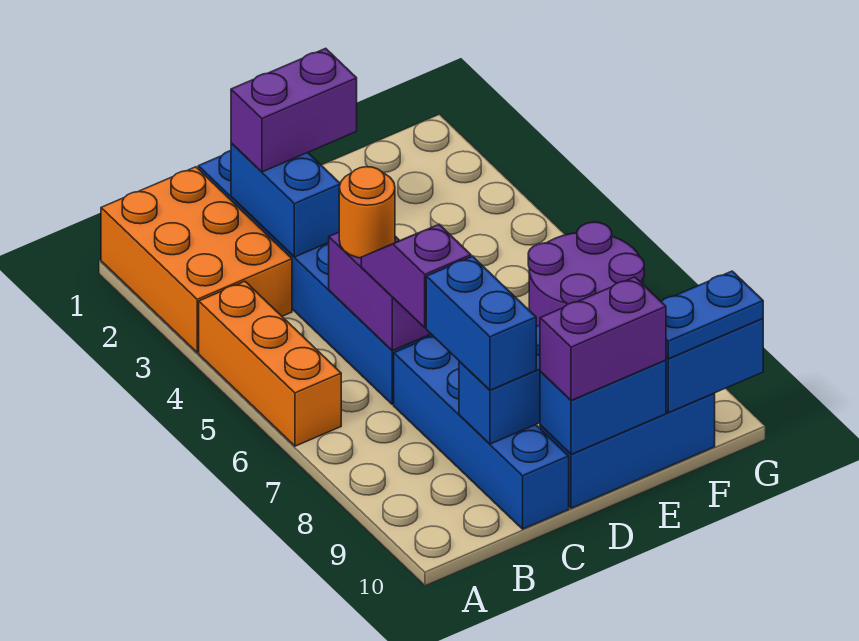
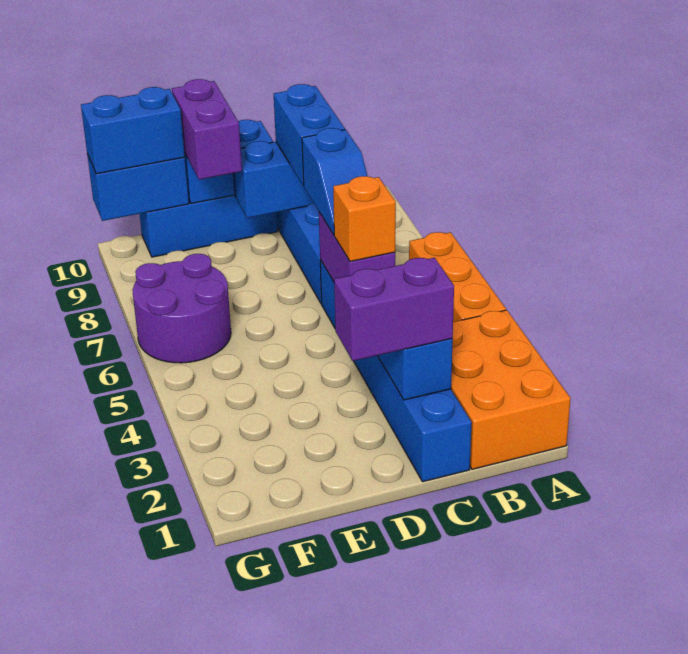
orange round brick C5 level 3 -> orange brick C5 level 3
purple slope C6:C7 level 3 top 7 -> blue slope C6:C7 level 3 top 7
purple brick D10:E10 level 3 -> purple brick E9:E10 level 3
blue plate F10:G10 level 3 -> blue brick F10:G10 level 3

